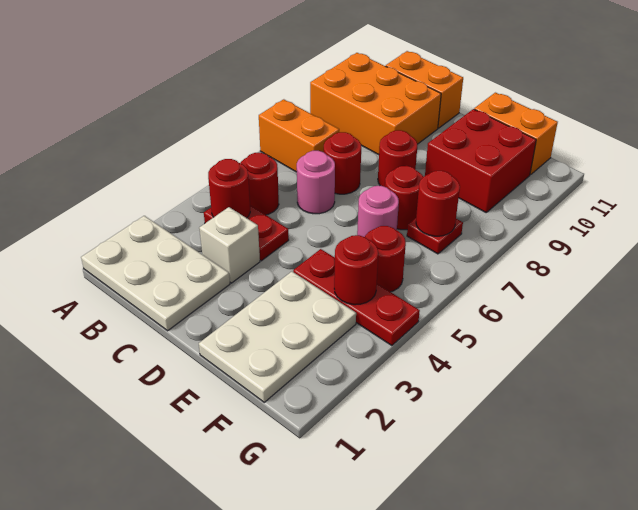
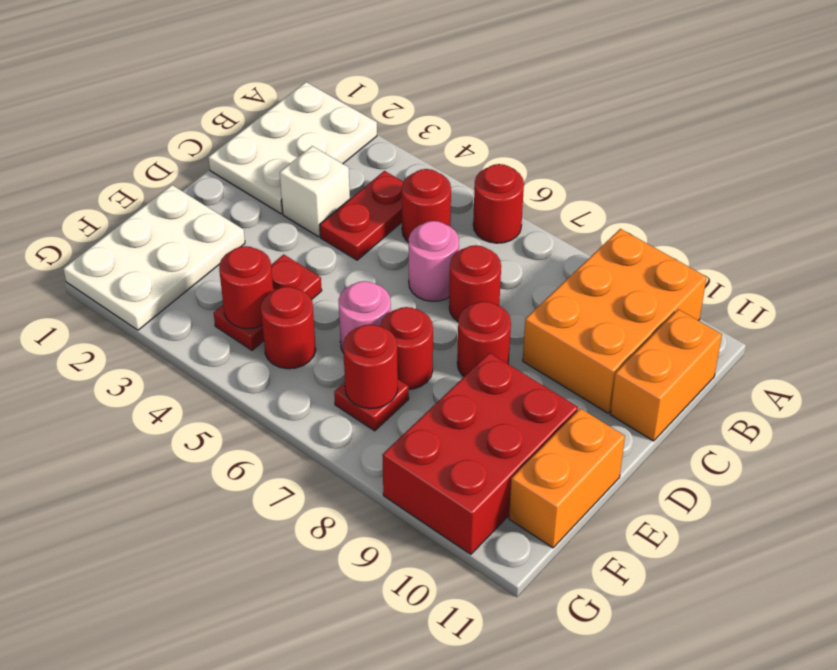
orange brick A7:B7 level 1 -> none
red round brick B4 level 2 -> red round brick A6 level 1
white plate E1:F3 level 1 -> white plate E1:G2 level 1
red plate E4:G4 level 1 -> red plate E4:F4 level 1
red brick E9:F10 level 1 -> red brick E9:G10 level 1

